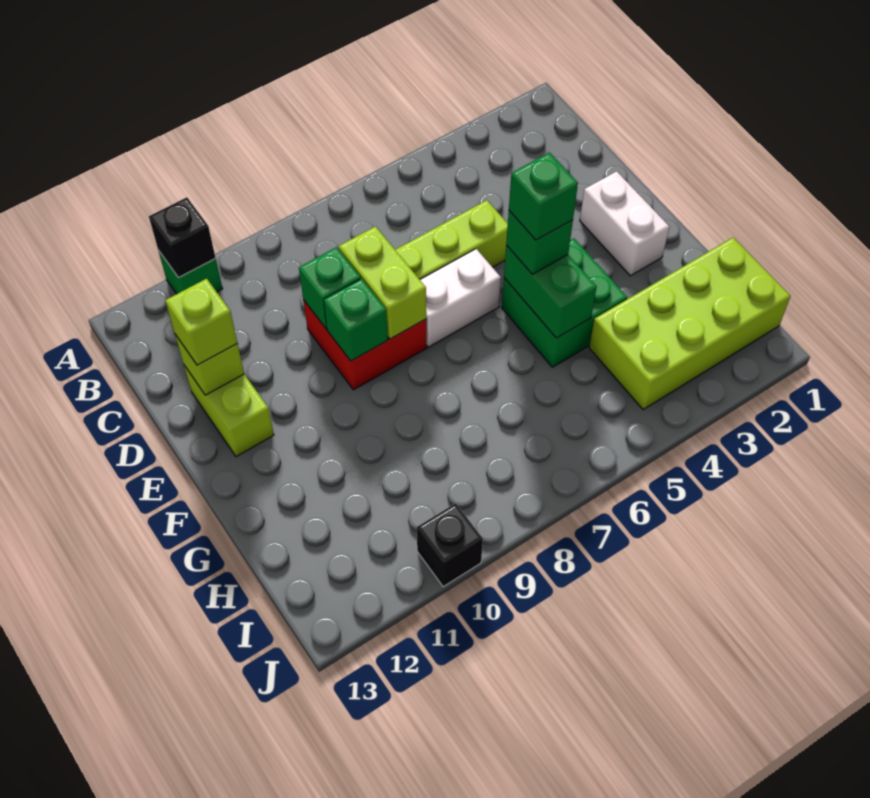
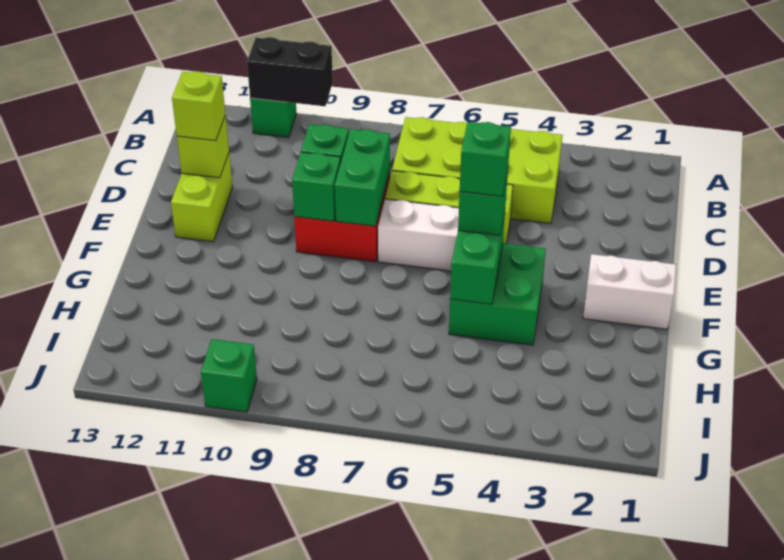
black brick A11 level 2 -> black brick A10:A11 level 2
lime brick D8:E8 level 2 -> green brick D8:E8 level 2
white brick E2:F2 level 1 -> white brick F1:F2 level 1
lime brick H1:I4 level 1 -> lime brick B4:C7 level 1
black brick J10 level 1 -> green brick J10 level 1

